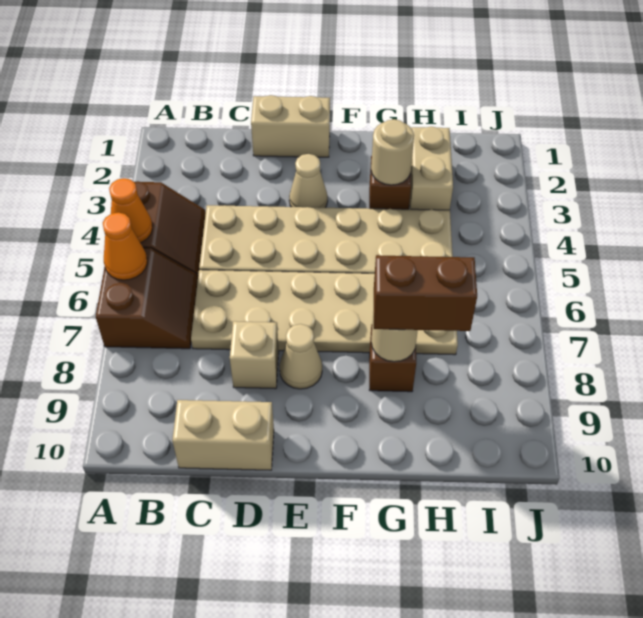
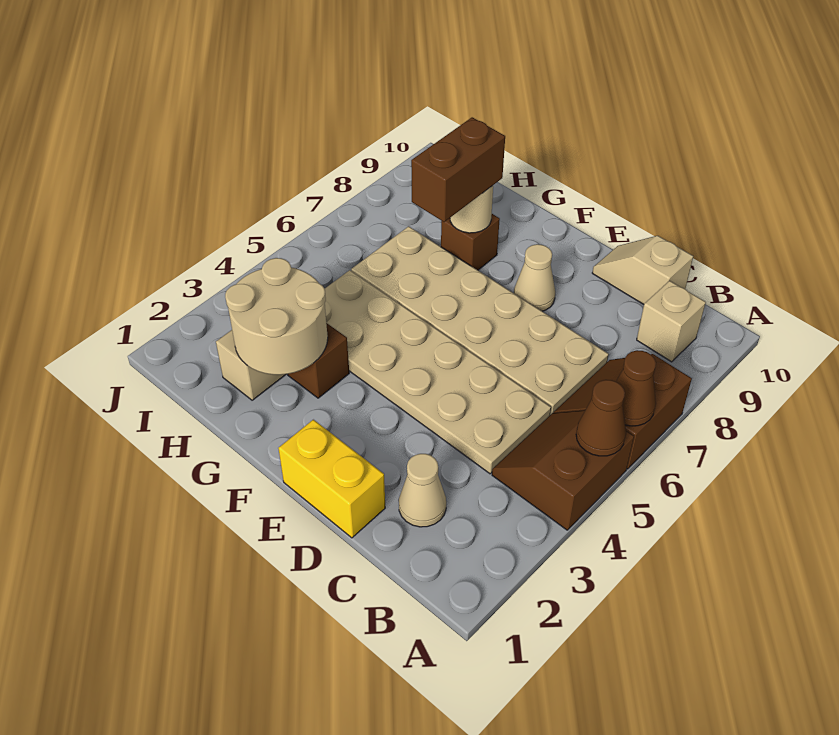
orange cone A5 level 2 -> brown cone A5 level 2
orange cone A6 level 2 -> brown cone A6 level 2
tan brick C10:D10 level 1 -> tan slope C10:D10 level 1 top C
tan brick D1:E1 level 1 -> yellow brick D1:E1 level 1
tan brick D8 level 1 -> tan brick B9 level 1
tan cone E3 level 1 -> tan cone C2 level 1
tan round brick G3 level 2 -> tan round brick G2:H3 level 2
brown brick G8:H8 level 3 -> brown brick G7:G8 level 3

